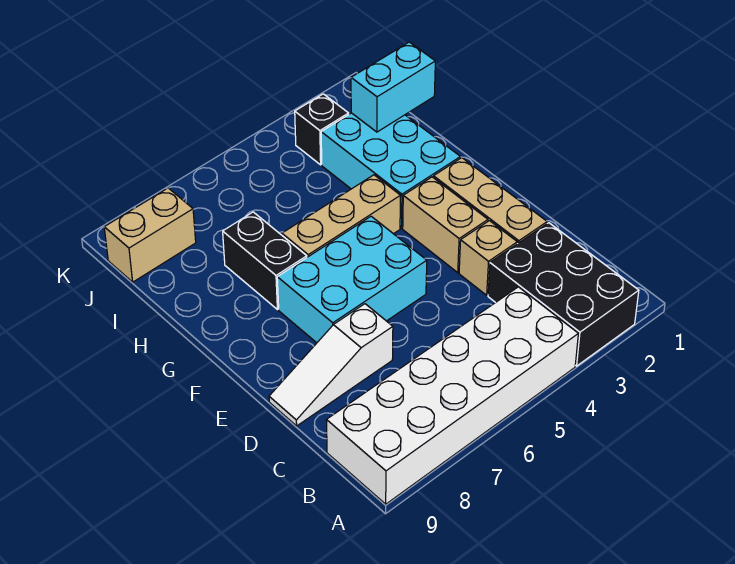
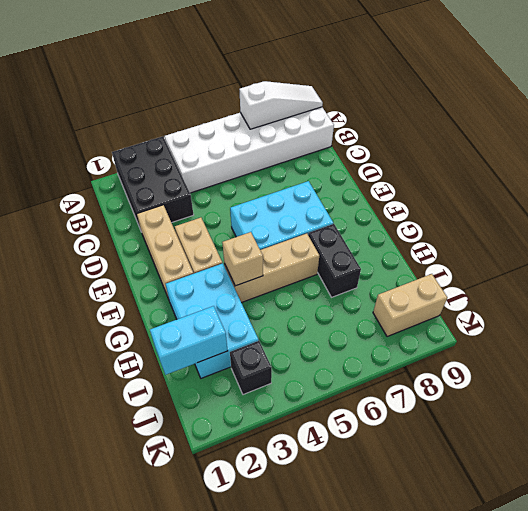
tan brick D3 level 1 -> tan brick G4 level 2
white slope D7:D9 level 1 top 7 -> white slope A7:A9 level 2 top 7

